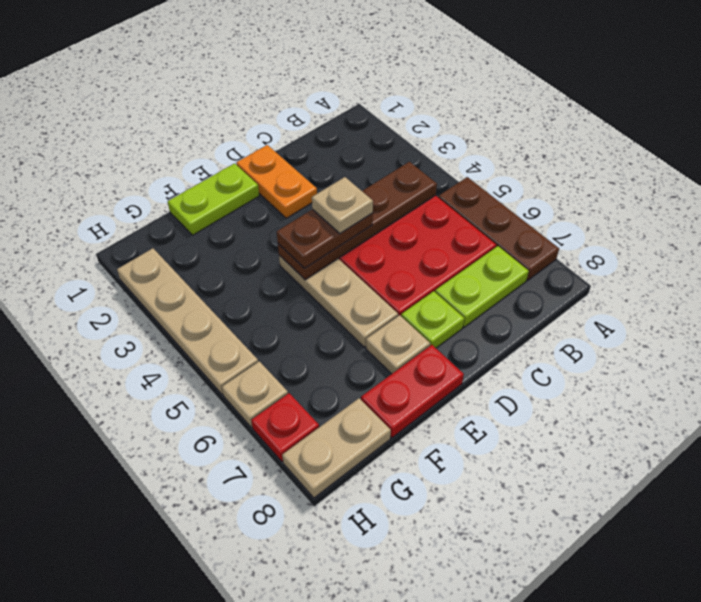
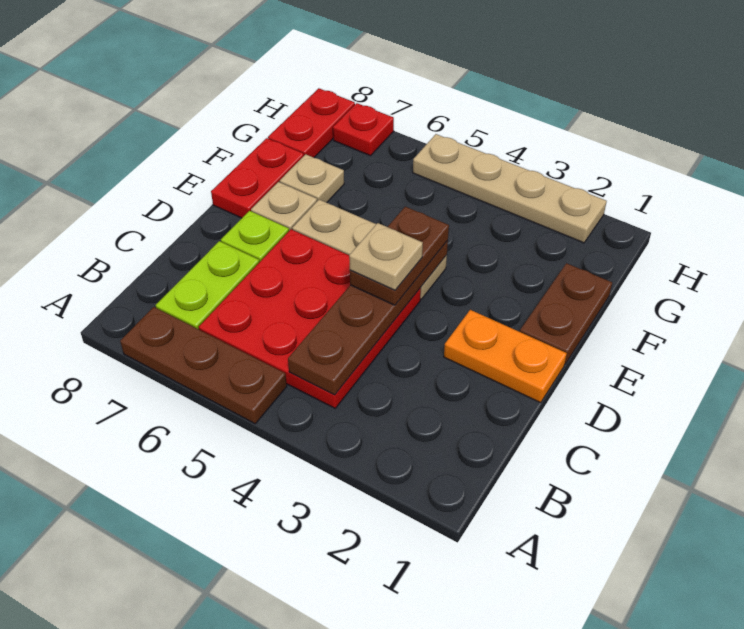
lime plate E1:F1 level 1 -> brown plate E1:F1 level 1
tan plate G8:H8 level 1 -> red plate G8:H8 level 1
tan plate H6 level 1 -> tan plate F7 level 1

